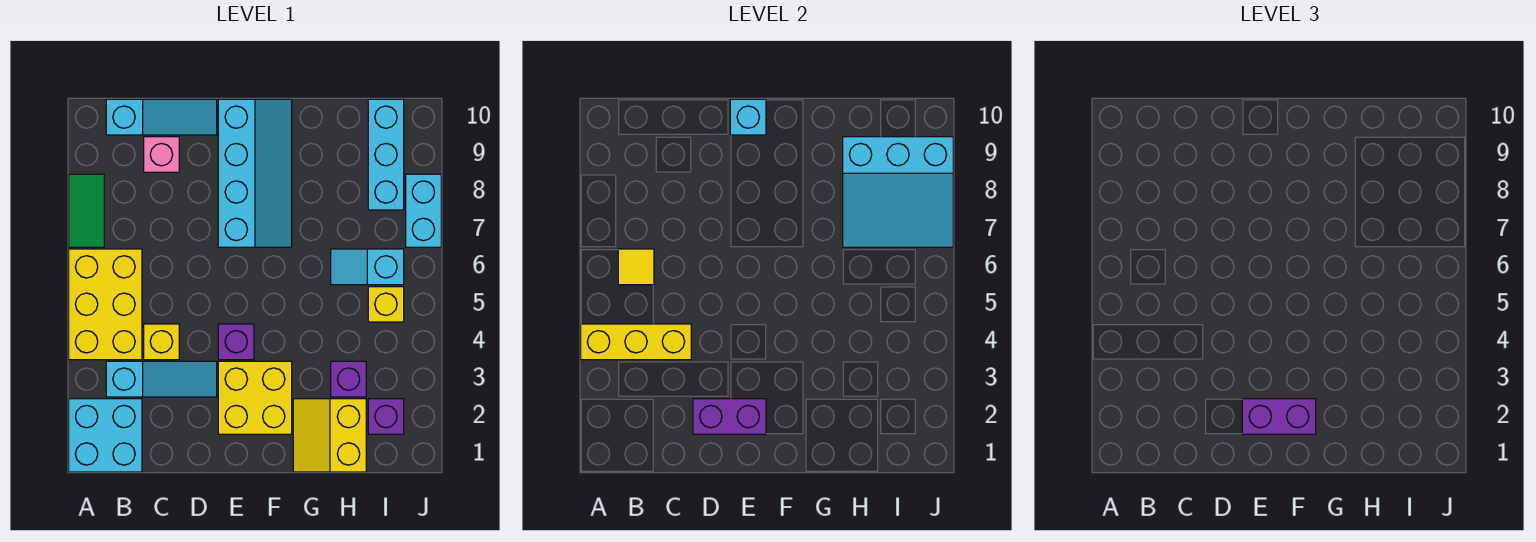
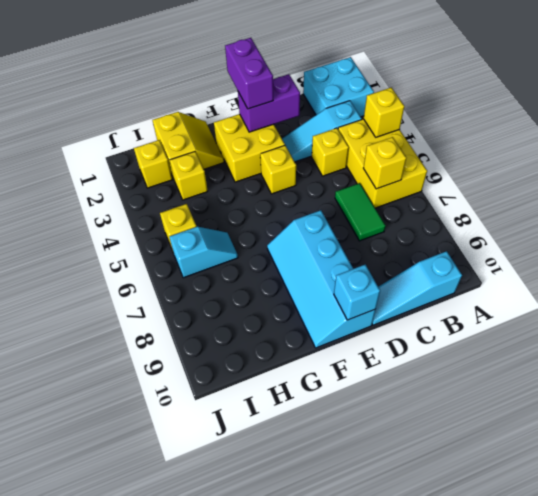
yellow brick A4:C4 level 2 -> yellow brick A4 level 2
green tile A7:A8 level 1 -> green tile C6:C7 level 1
yellow tile B6 level 2 -> yellow brick B6 level 2
pink brick C9 level 1 -> none
purple brick E2:F2 level 3 -> purple brick E1:E2 level 3
purple brick E4 level 1 -> yellow brick E4 level 1
purple brick H3 level 1 -> yellow brick H3 level 1
cyan slope H7:J9 level 2 top 9 -> none
purple brick I2 level 1 -> yellow brick I2 level 1
cyan brick I8:I10 level 1 -> none
cyan brick J7:J8 level 1 -> none

